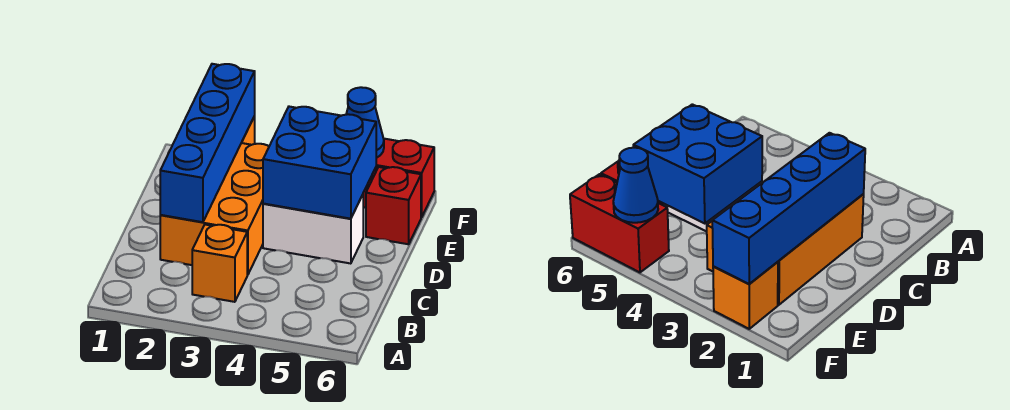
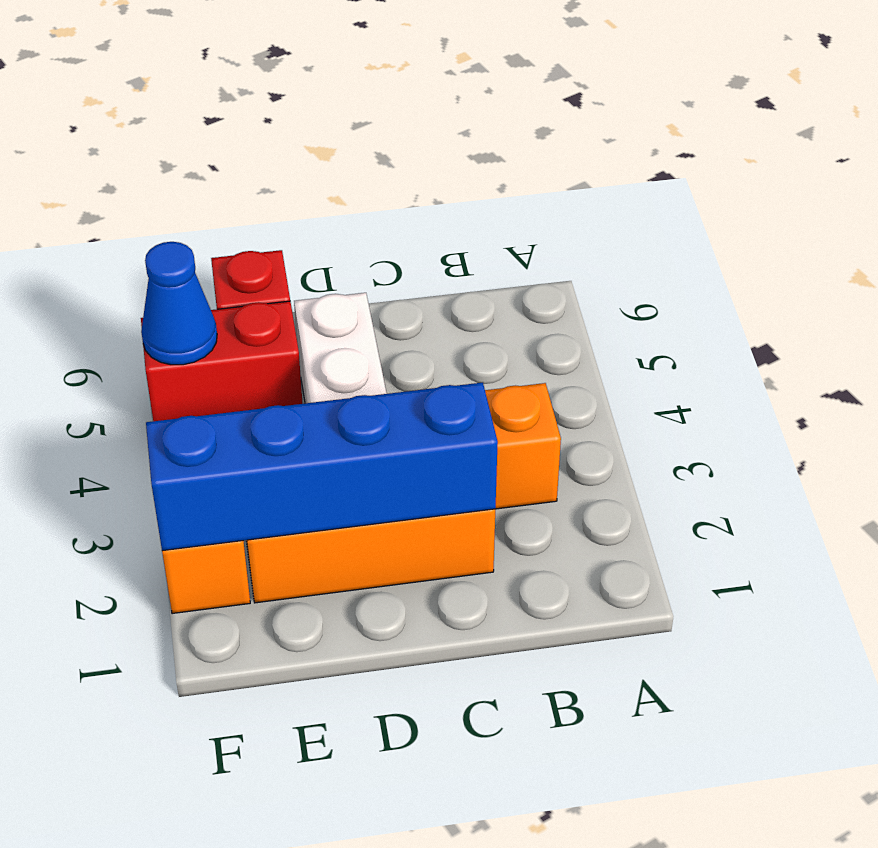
blue brick D4:E5 level 2 -> none
red brick F5:F6 level 1 -> red brick E5:F5 level 1

